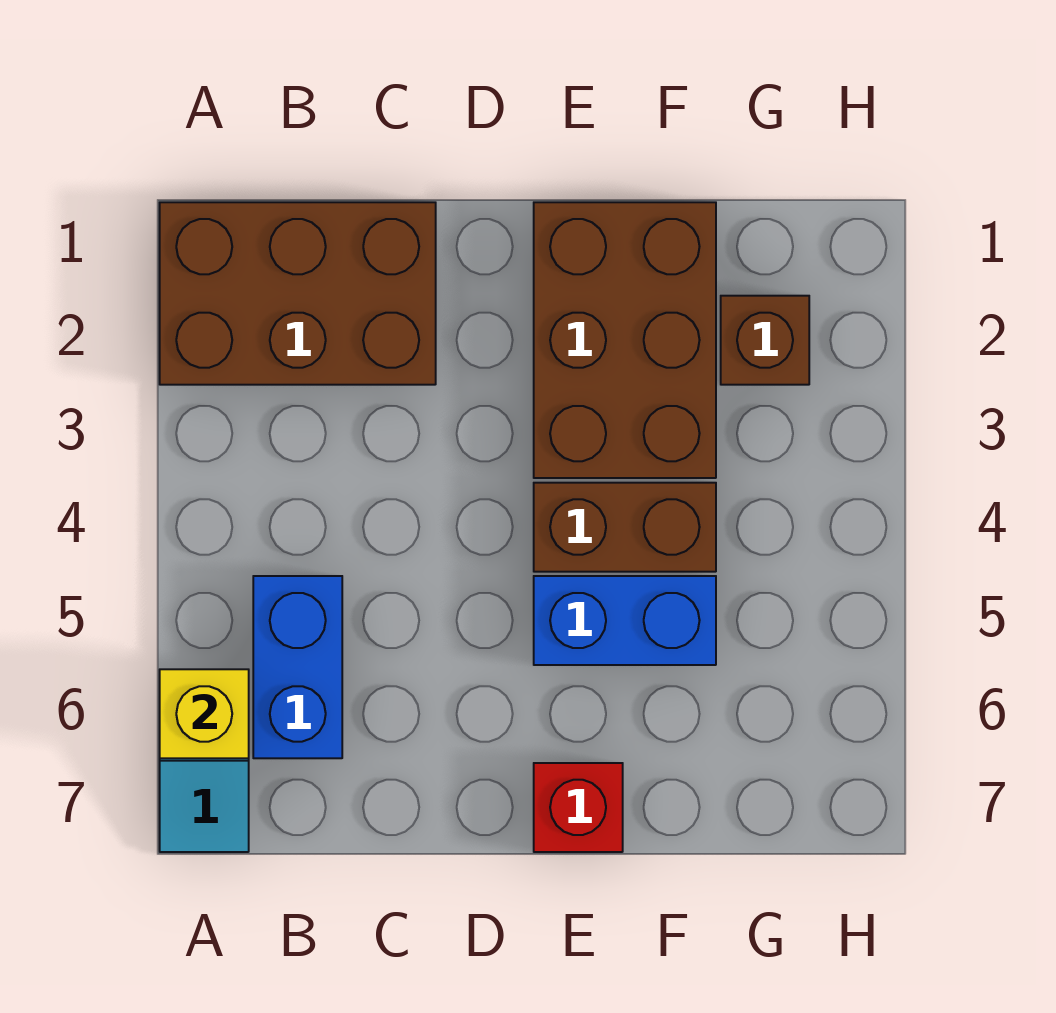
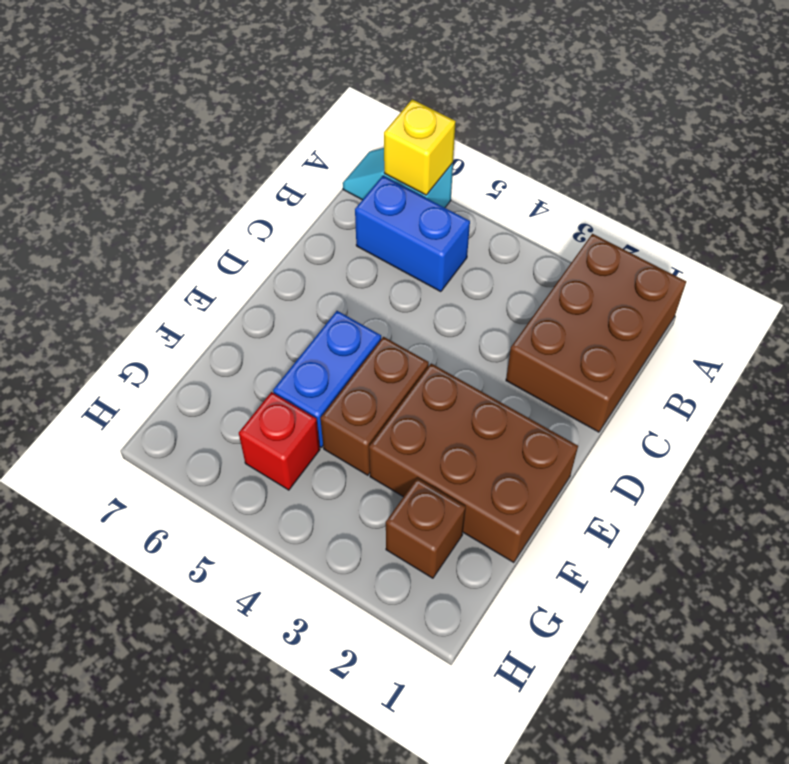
red brick E7 level 1 -> red brick G5 level 1

